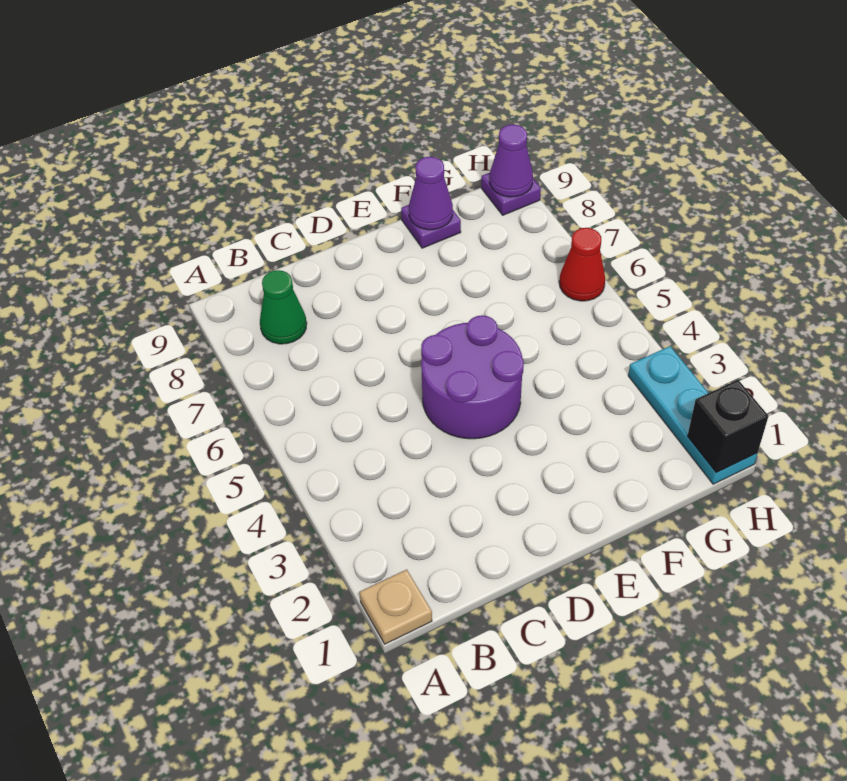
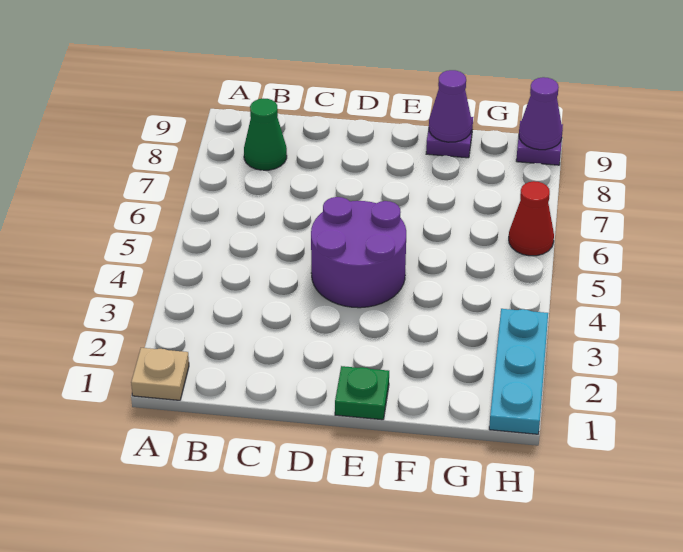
none -> green plate E1 level 1
black brick H1 level 2 -> none

